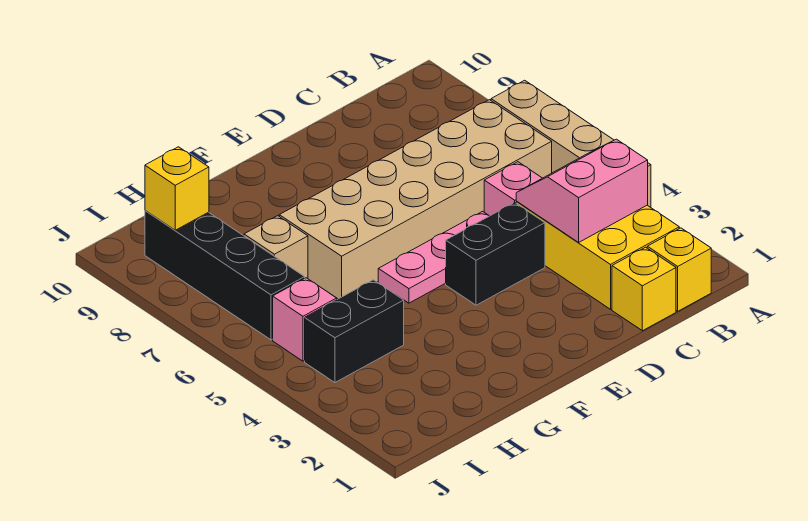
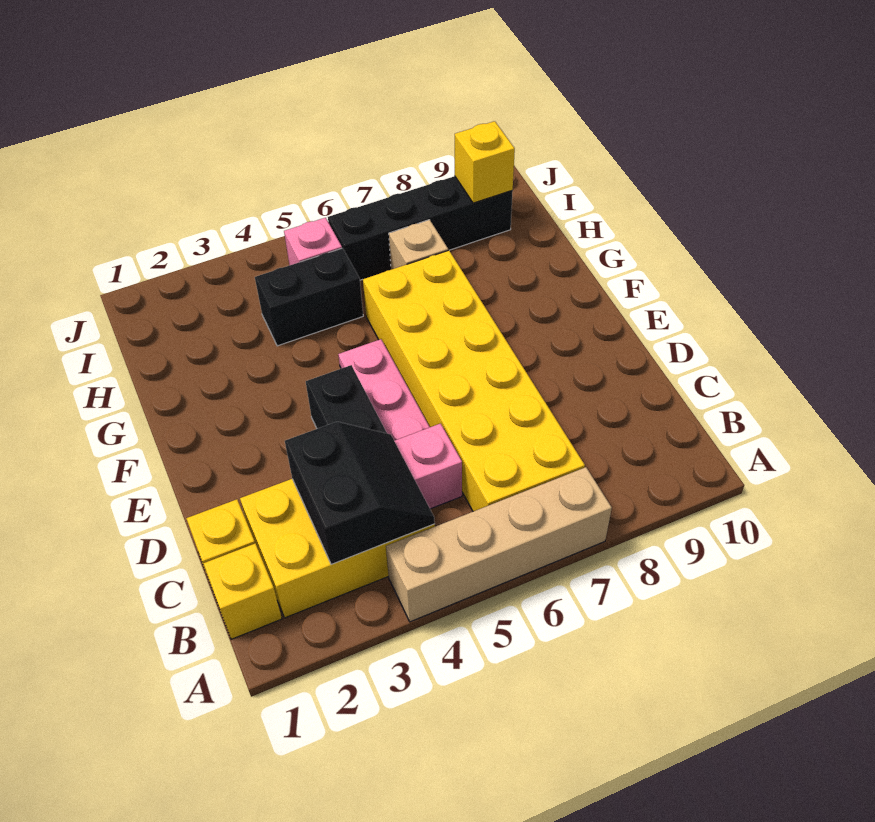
pink slope B3:C4 level 2 top 3 -> black slope B3:C4 level 2 top 3
tan brick B6:G7 level 1 -> yellow brick B6:G7 level 1
black brick H4:I4 level 1 -> black brick H4:H5 level 1

